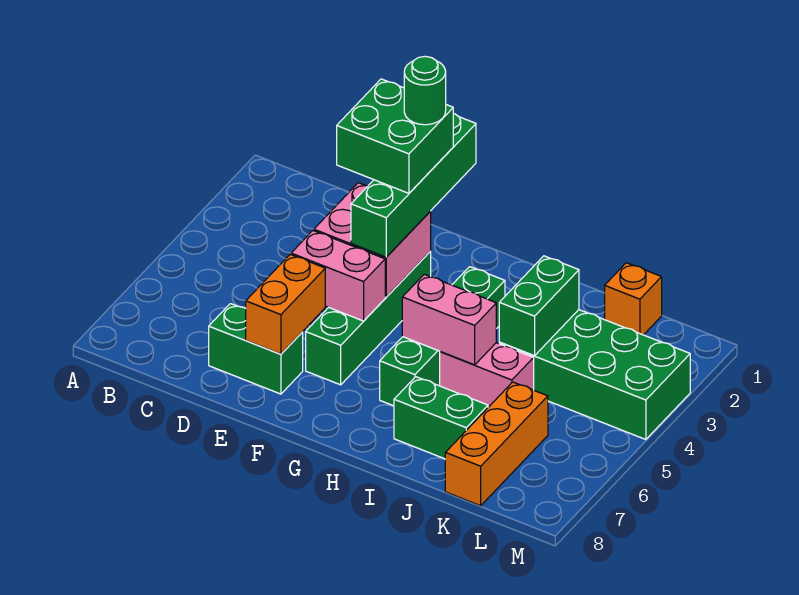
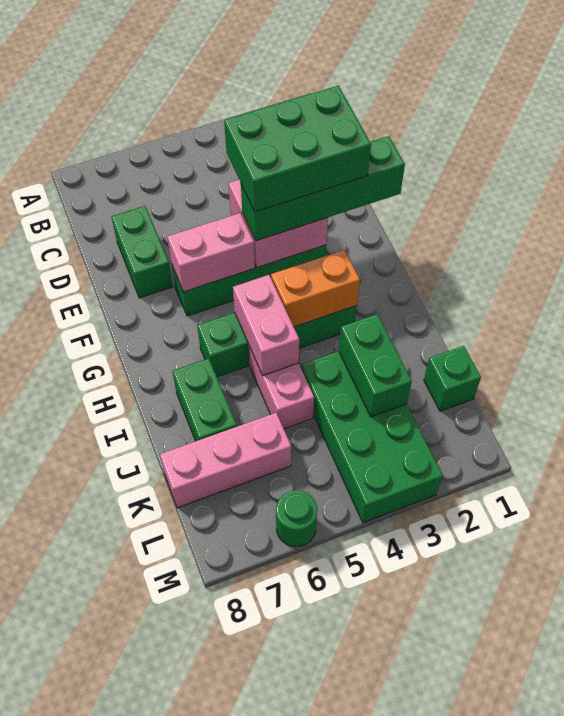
green brick E2:F3 level 4 -> green brick E2:F4 level 4
pink brick E5:F5 level 2 -> pink brick F5:F6 level 2
orange brick E6:E7 level 2 -> orange brick H3:H4 level 2
green round brick F2 level 5 -> green round brick M6 level 1
green brick J3:J4 level 2 -> green brick J3:K3 level 2
orange brick K1 level 1 -> green brick K1 level 1
orange brick K6:K8 level 1 -> pink brick K6:K8 level 1

